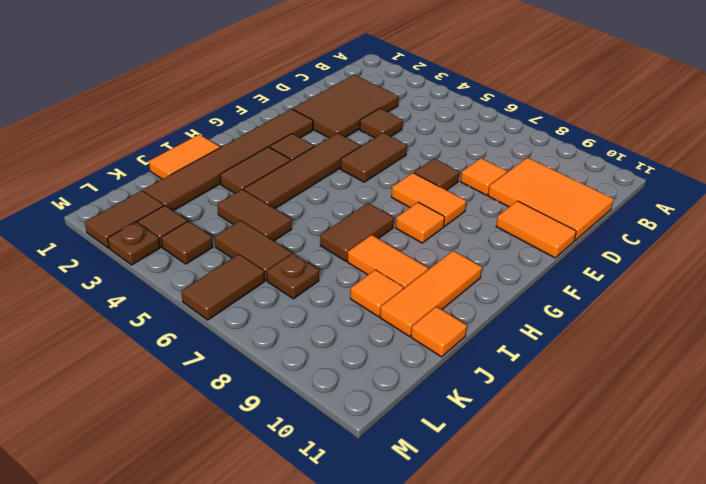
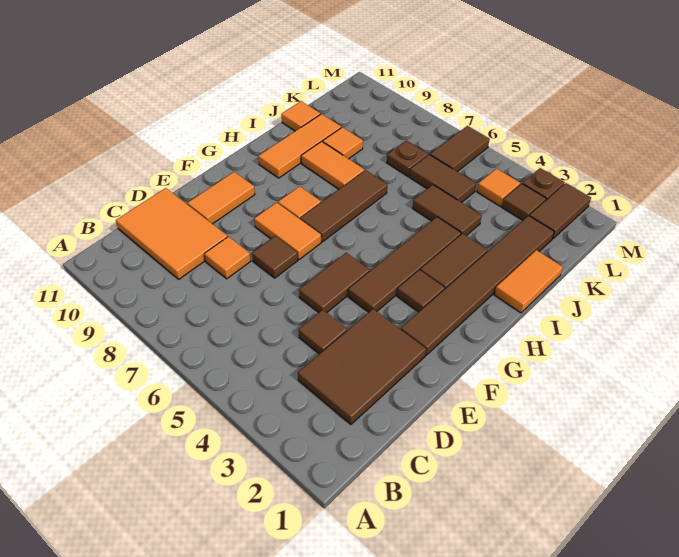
orange tile E10:E11 level 1 -> orange tile E10:F10 level 1
brown tile H7:I7 level 1 -> brown tile G7:I7 level 1
brown tile L4 level 1 -> orange tile L4 level 1

